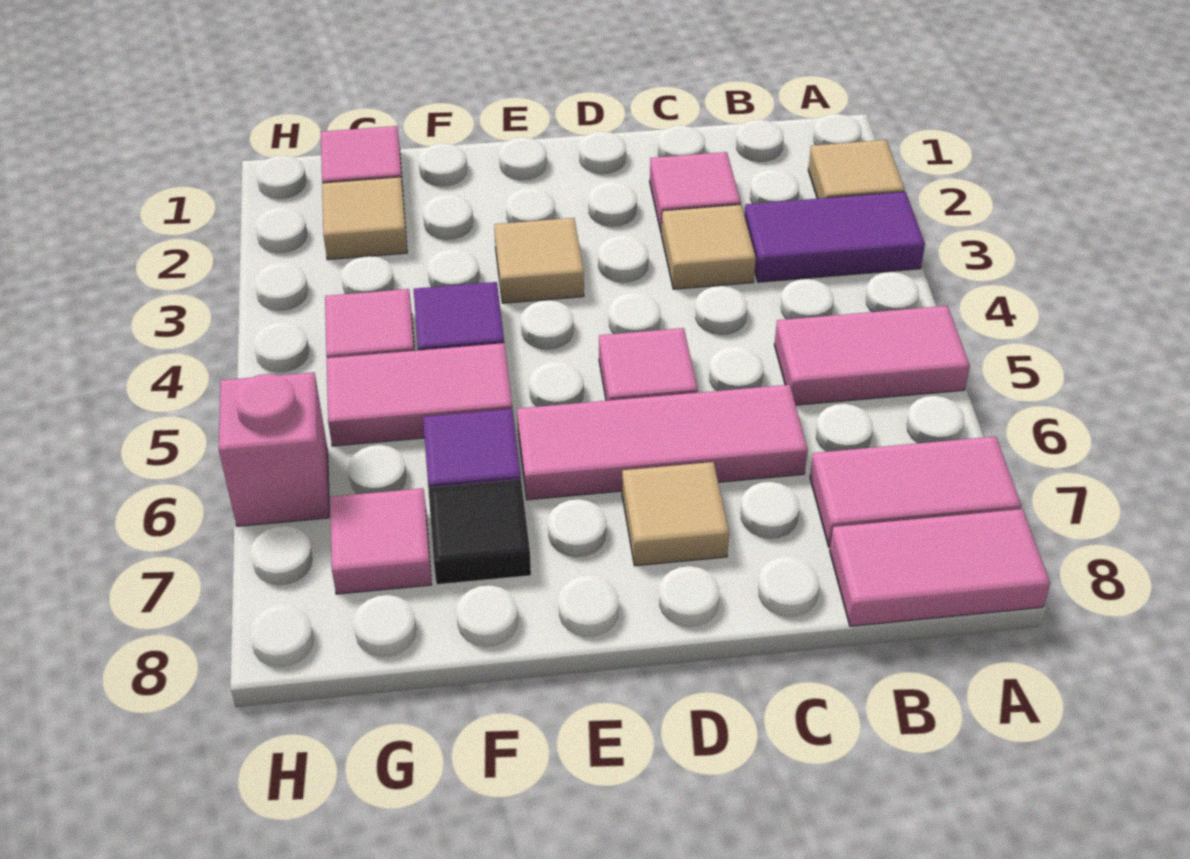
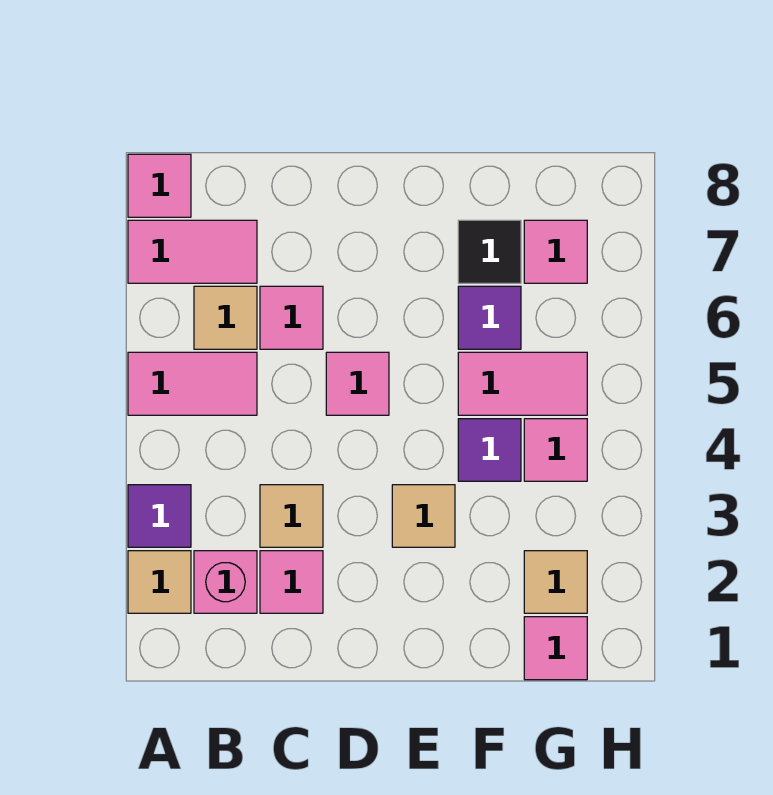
purple tile A3:B3 level 1 -> purple tile A3 level 1
pink tile A8:B8 level 1 -> pink tile A8 level 1
pink tile C6:E6 level 1 -> pink tile C6 level 1
tan tile D7 level 1 -> tan tile B6 level 1
pink brick H6 level 1 -> pink brick B2 level 1

